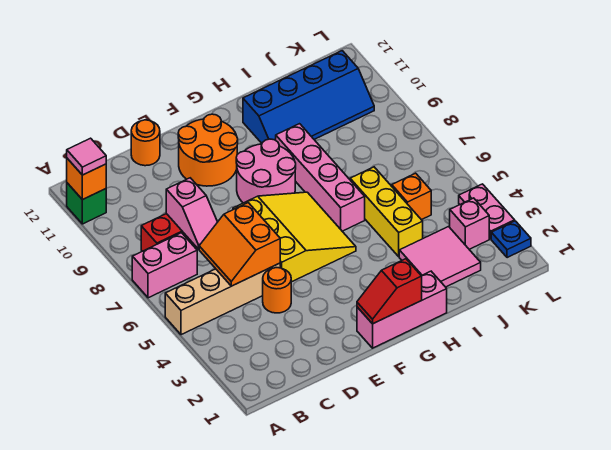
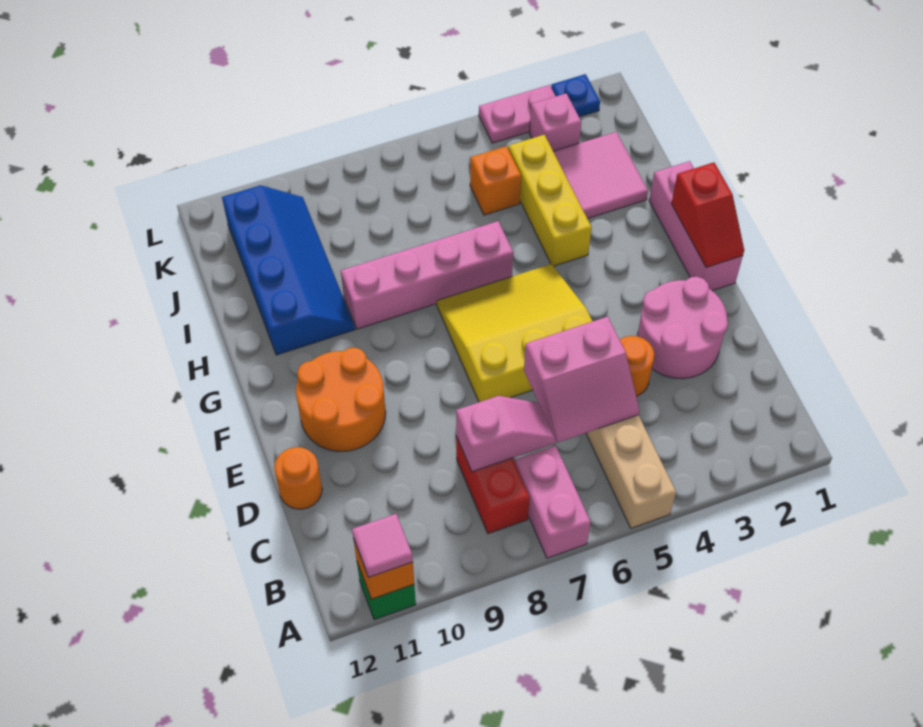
orange slope C5:D6 level 2 top D -> pink slope C5:D6 level 2 top D
pink round brick F8:G9 level 1 -> pink round brick D2:E3 level 1
yellow brick I4:I6 level 1 -> yellow brick H4:J4 level 1

